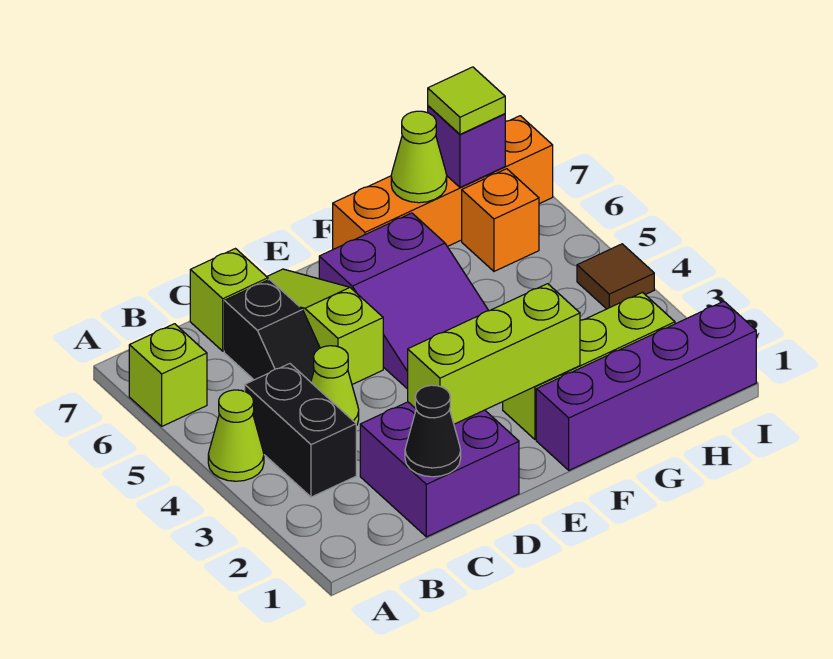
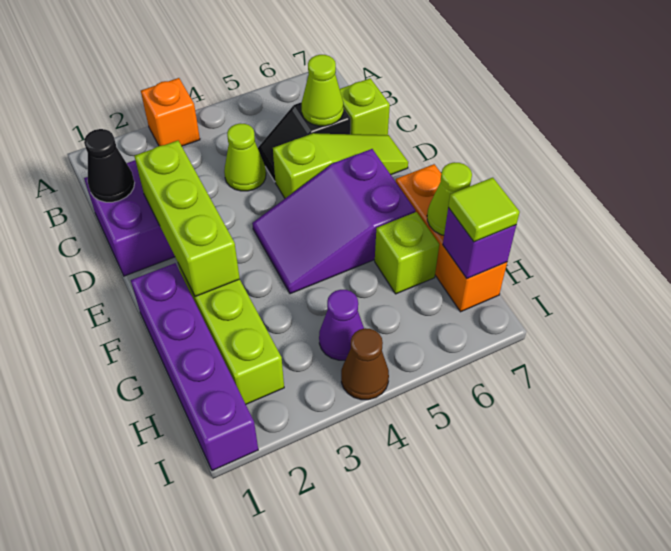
lime cone A4 level 1 -> lime cone C6 level 2
lime brick A6 level 1 -> lime brick G6 level 1
black brick B3:B4 level 1 -> none
orange brick F7:I7 level 1 -> orange brick F7:H7 level 1
none -> purple cone H4 level 1
orange brick H6 level 1 -> orange brick A3 level 1
brown tile I4 level 1 -> brown cone I4 level 1

